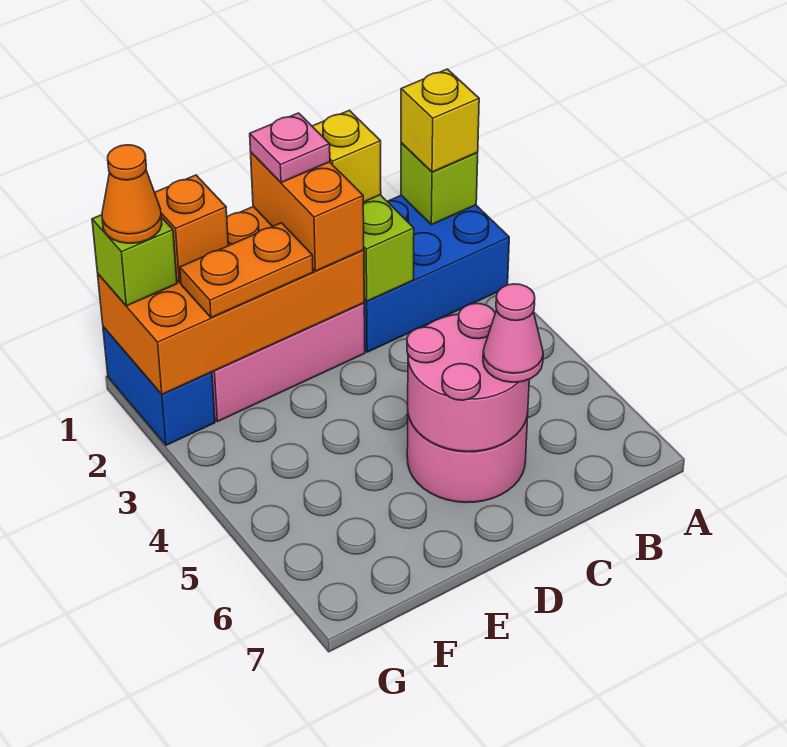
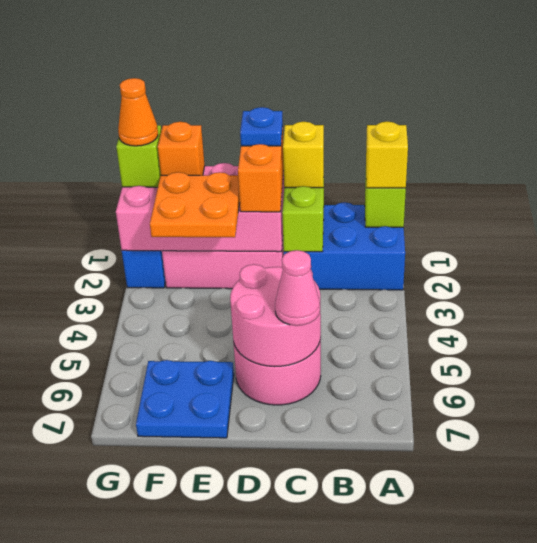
orange brick D1:G2 level 2 -> pink brick D1:G2 level 2
pink plate D1 level 4 -> blue plate D1 level 4
orange plate E2:F2 level 3 -> orange plate E2:F3 level 3
none -> blue plate E6:F7 level 1

